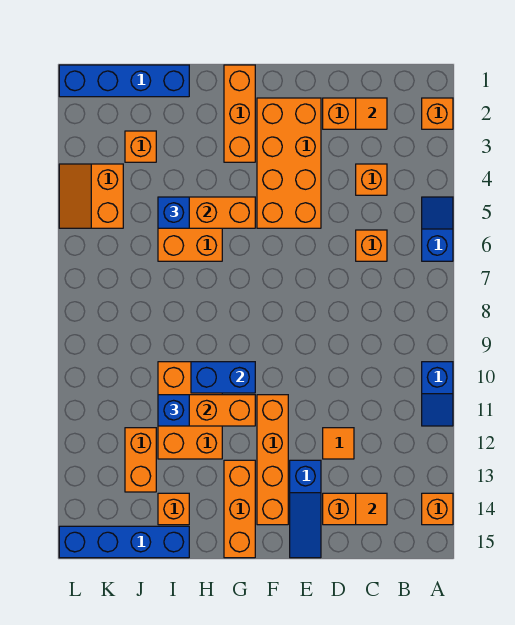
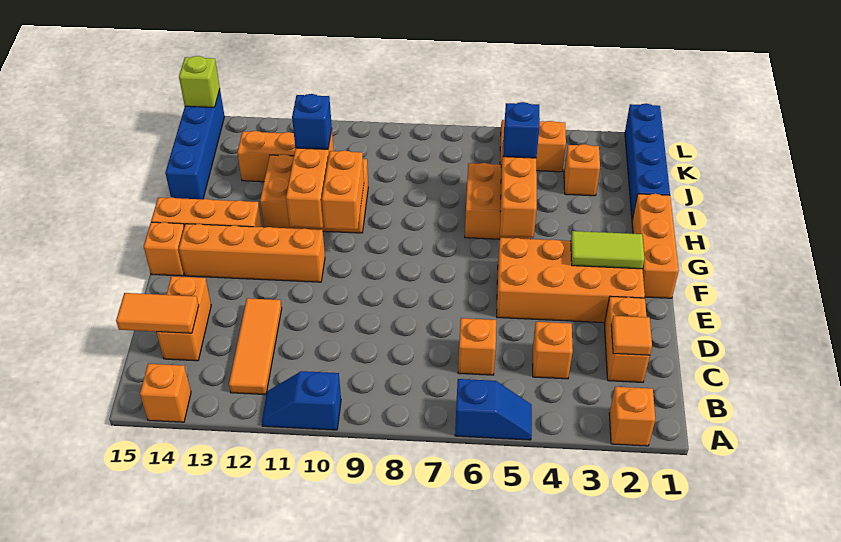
orange tile C14 level 2 -> orange tile C14:C15 level 2
orange tile D12 level 1 -> orange tile B12:D12 level 1
blue slope E13:E15 level 1 top 13 -> none
none -> lime tile F2:F3 level 2
orange brick G1:G3 level 1 -> orange brick F1:H1 level 1
blue brick G10:H10 level 2 -> orange brick G10:H10 level 2
orange brick I14 level 1 -> orange brick F15 level 1
none -> lime brick L15 level 2

